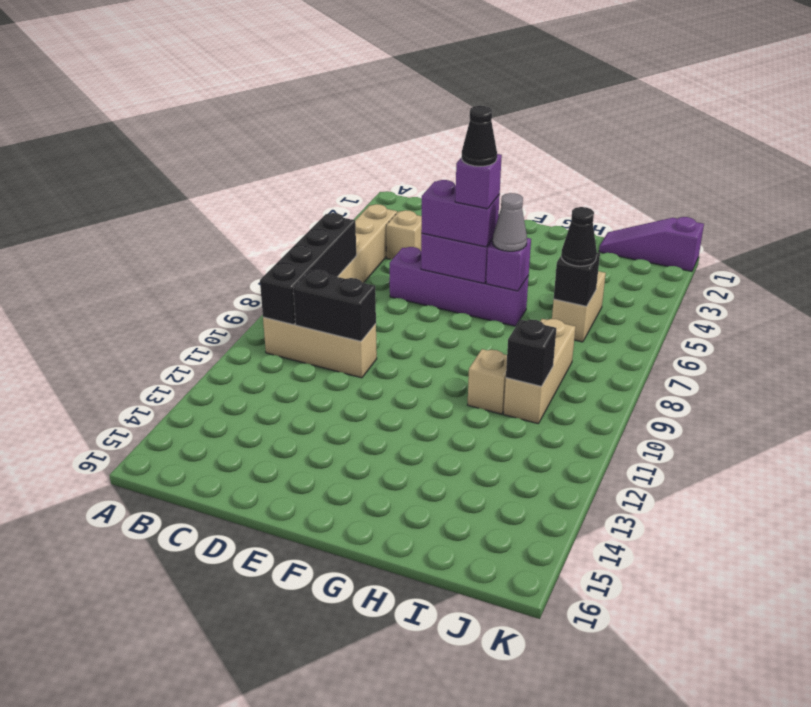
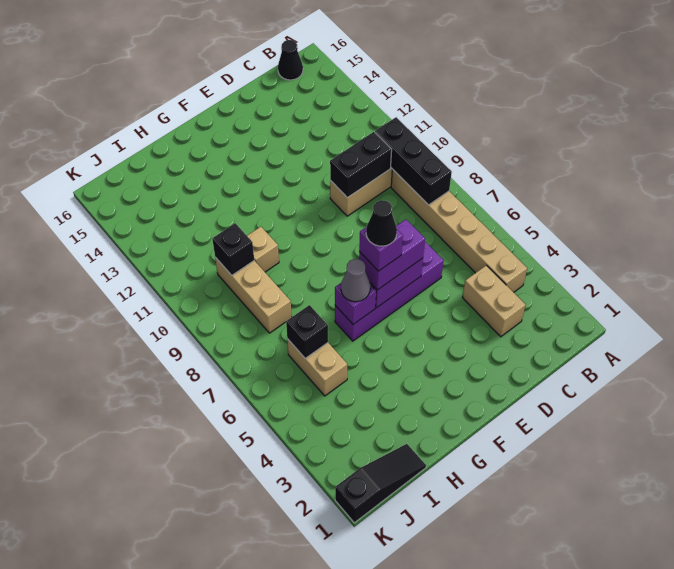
black brick B7:B10 level 2 -> black brick B8:B10 level 2
tan brick C4 level 1 -> tan brick C3:C4 level 1
purple slope I1:K1 level 1 top K -> black slope I1:K1 level 1 top K
black cone I6 level 3 -> black cone B16 level 1

